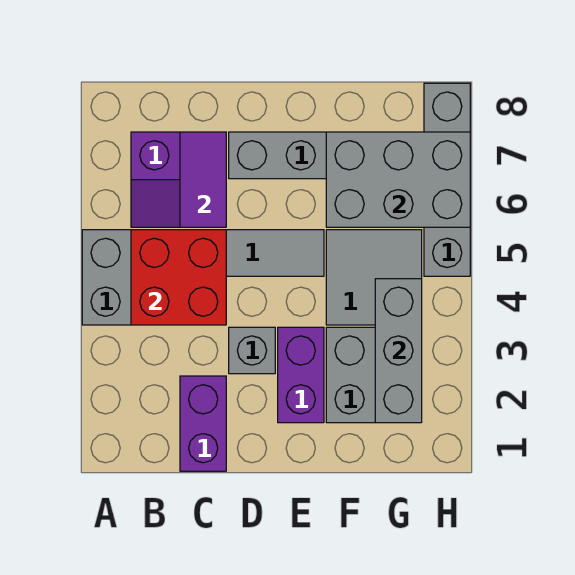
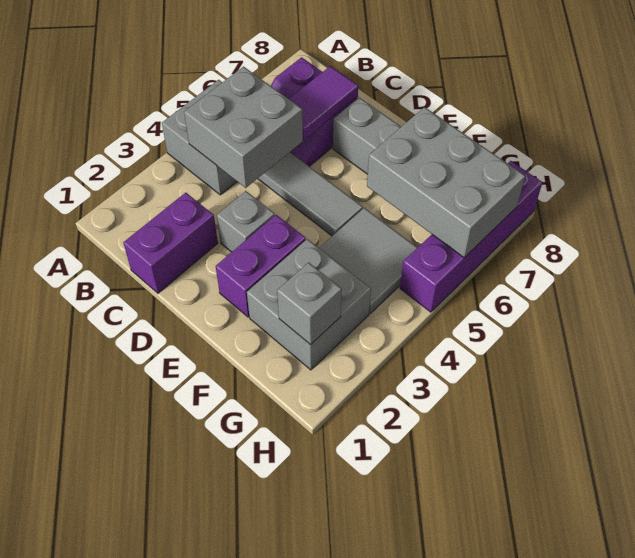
red brick B4:C5 level 2 -> grey brick B4:C5 level 2
grey brick G2:G4 level 2 -> grey brick G2 level 2
grey brick H5:H8 level 1 -> purple brick H5:H8 level 1

